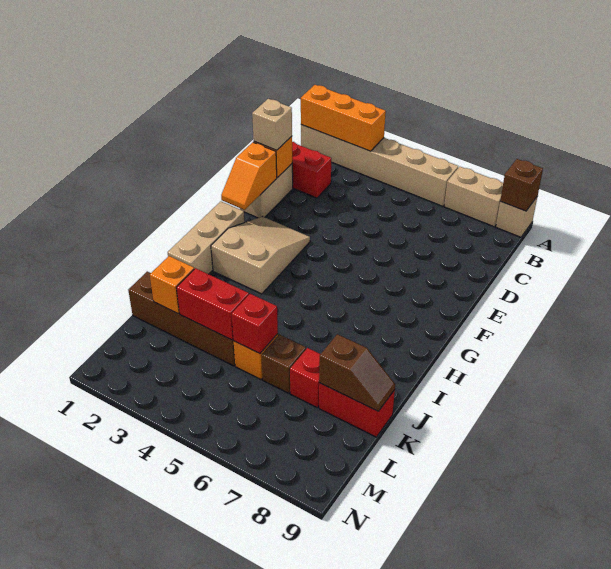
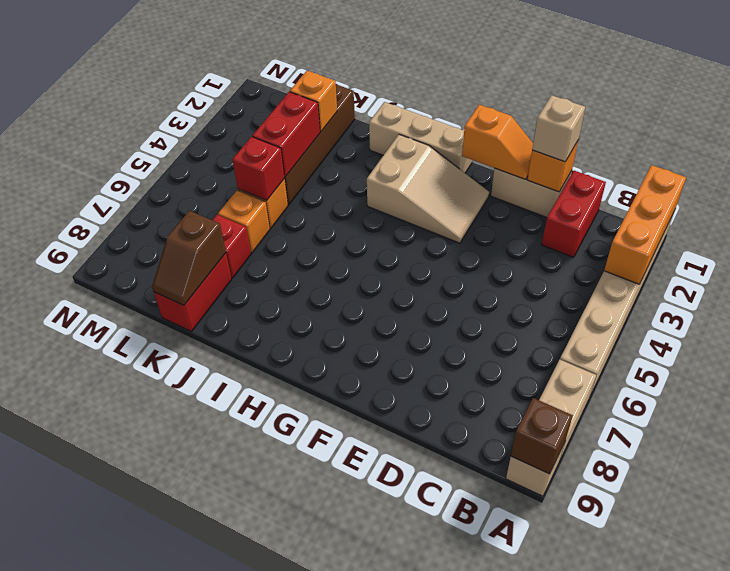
orange slope E1:F1 level 2 top E -> orange slope E1:F1 level 2 top F
brown brick K6 level 1 -> orange brick K6 level 1

